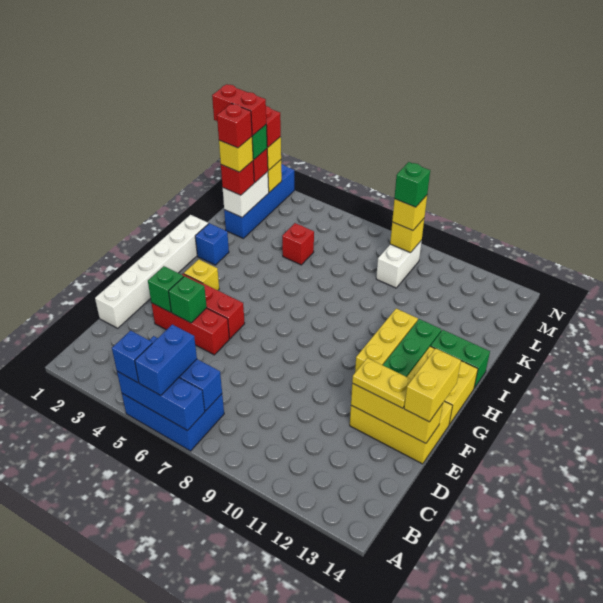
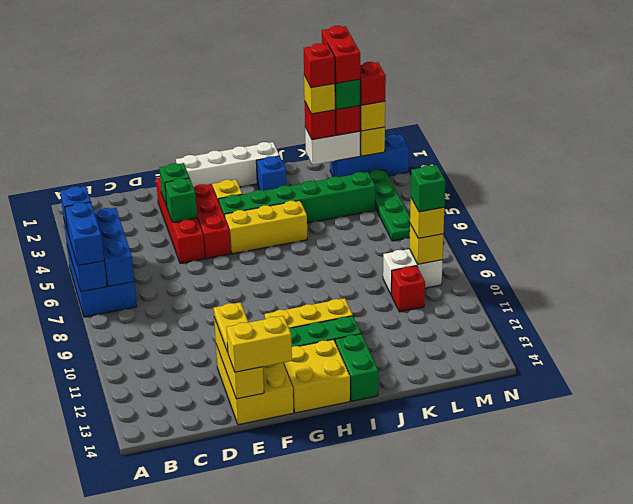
blue brick A6:B6 level 3 -> blue brick A6:A7 level 3
white brick D1:I1 level 1 -> white brick F1:I1 level 1
red brick E3:E5 level 1 -> red brick E2:E5 level 1
none -> green brick G4:L4 level 1
none -> yellow brick G5:I5 level 1
blue brick K2:N2 level 1 -> blue brick L2:N2 level 1
red brick K5 level 1 -> red brick L10 level 1
none -> green plate M3:M6 level 1

